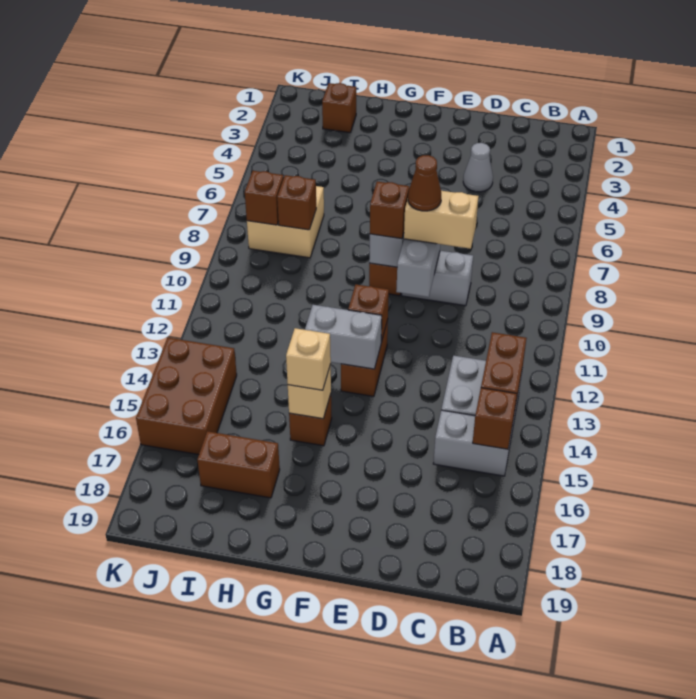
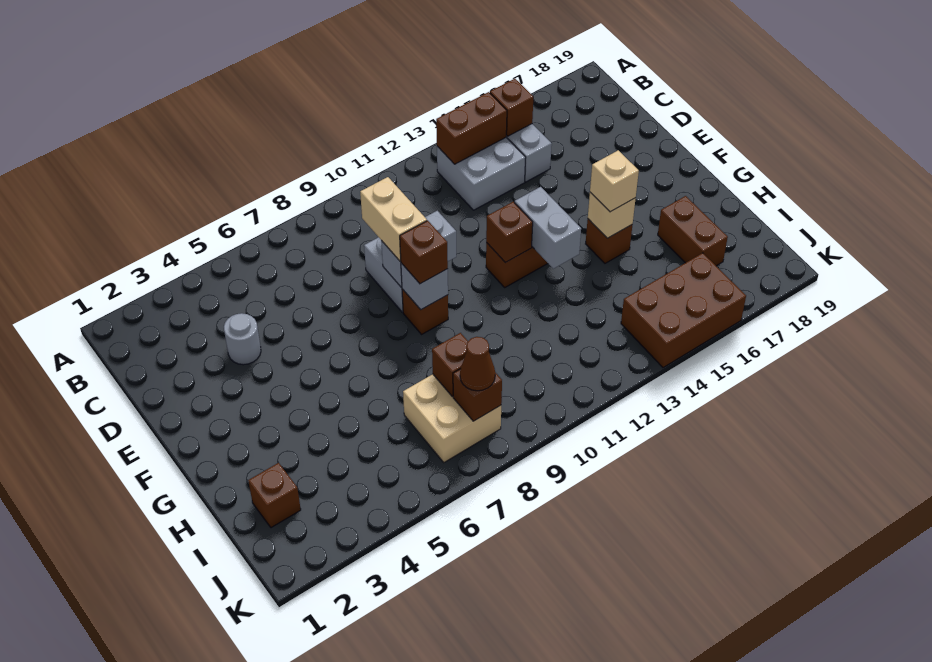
grey cone D4 level 1 -> grey round brick D4 level 1
brown cone E9 level 4 -> brown cone J8 level 3

